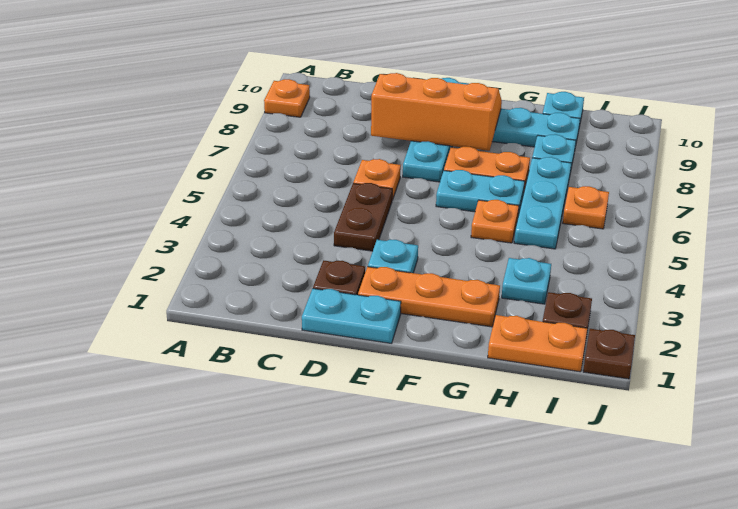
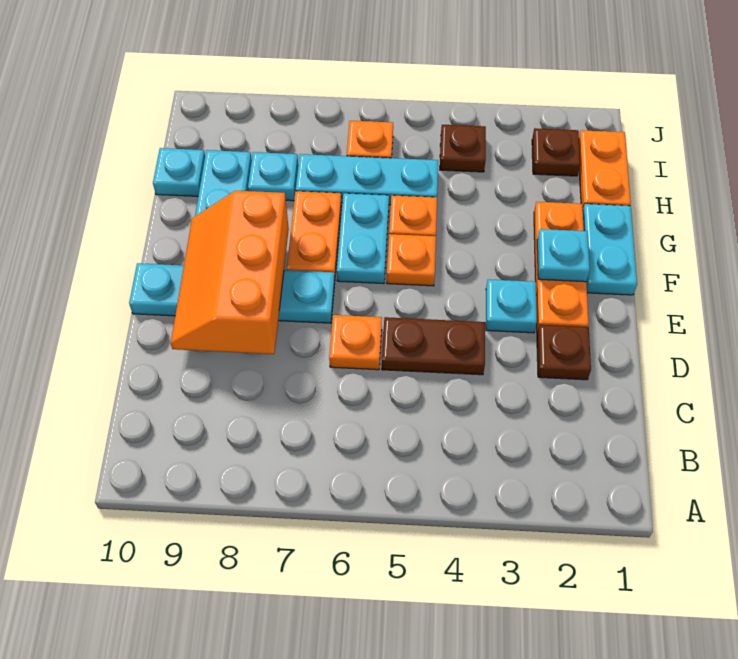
orange plate A9 level 1 -> orange plate F5 level 1
cyan plate D1:E1 level 1 -> cyan plate F1:G1 level 1
cyan plate H3 level 1 -> cyan plate F2 level 2
brown plate J1 level 1 -> brown plate I4 level 1

